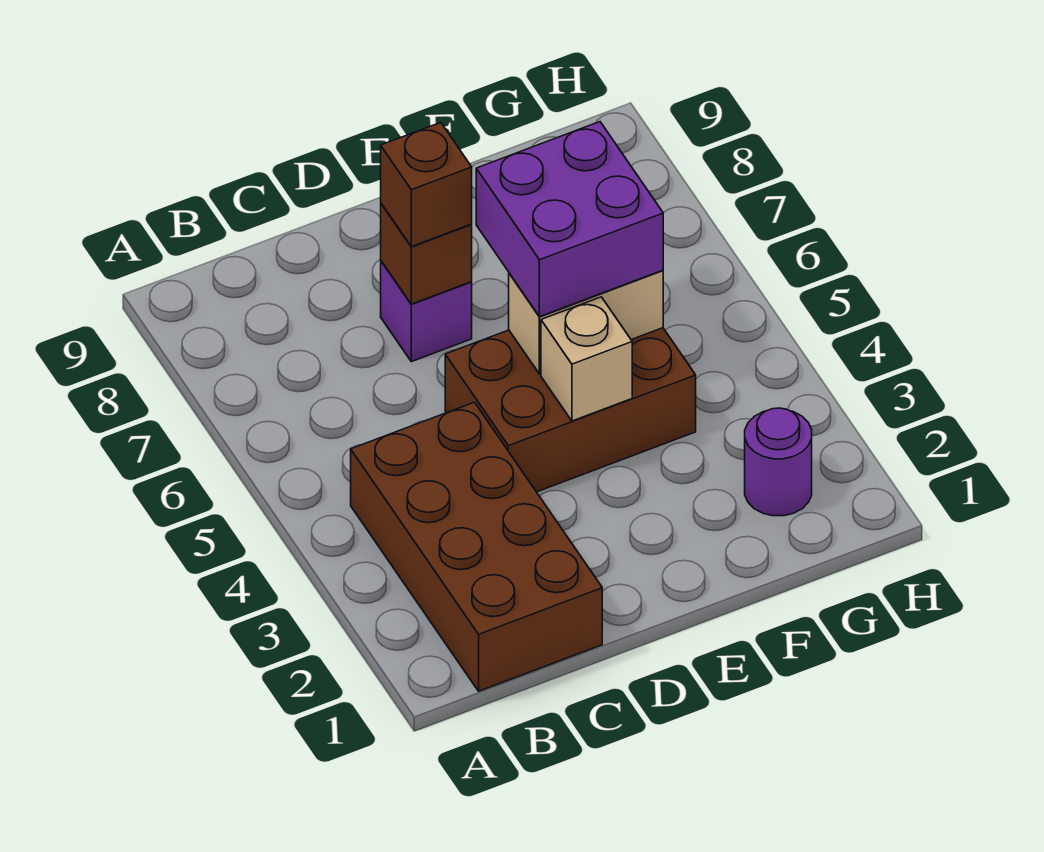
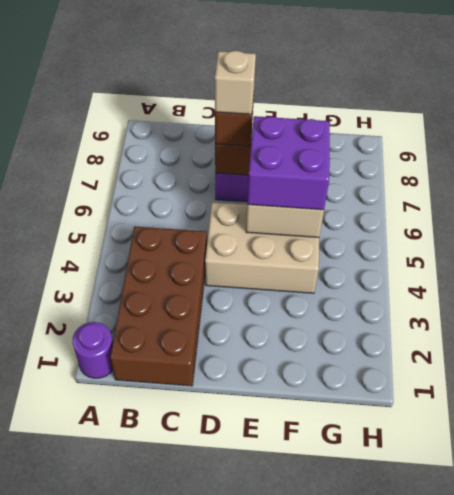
brown brick D4:F5 level 1 -> tan brick D4:F5 level 1
tan brick E4 level 2 -> tan brick D7 level 4
purple round brick G2 level 1 -> purple round brick A1 level 1

